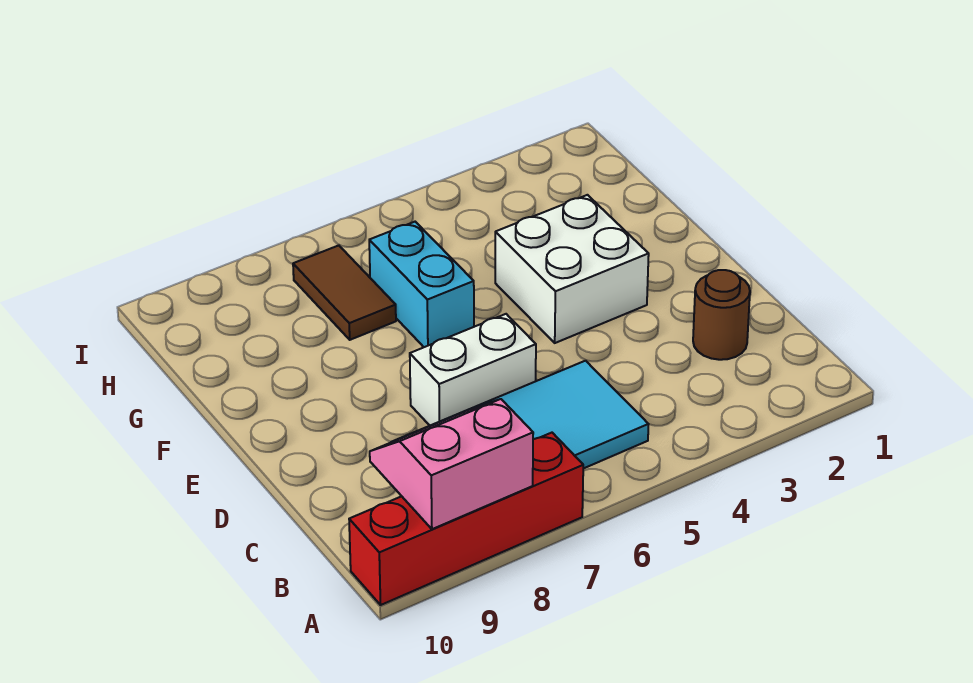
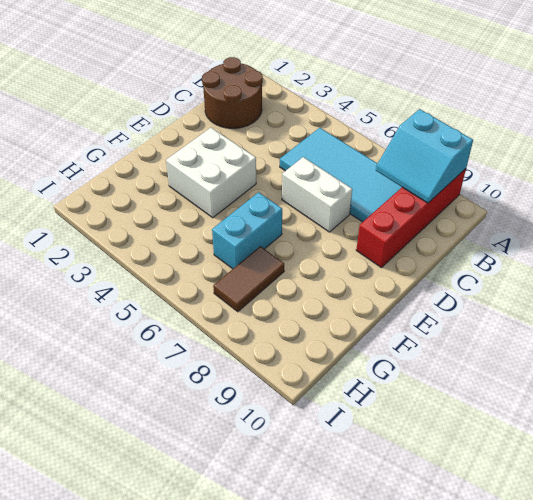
red brick A7:A10 level 1 -> red brick A9:D9 level 1
pink slope A8:B9 level 2 top A -> cyan slope A8:B9 level 2 top A
brown round brick C2 level 1 -> brown round brick B1:C2 level 1

